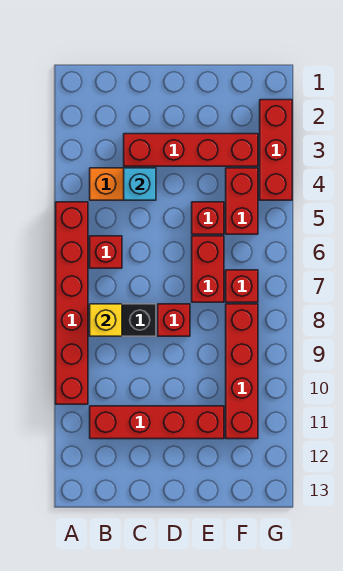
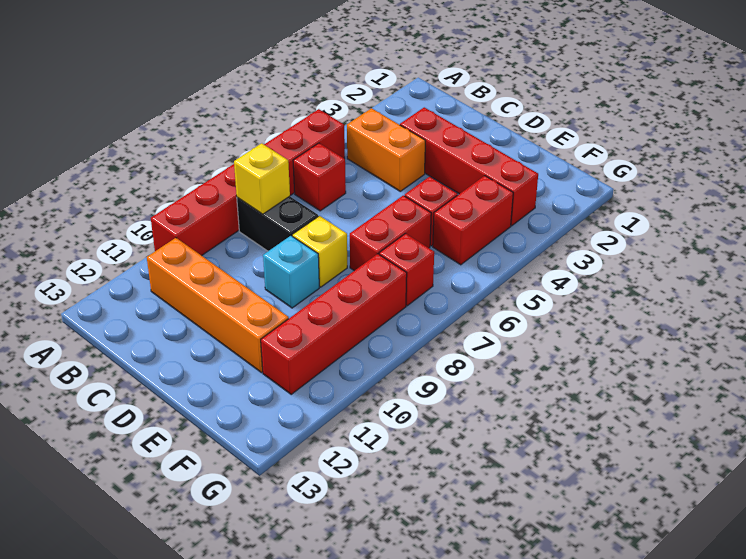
red brick B11:E11 level 1 -> orange brick B11:E11 level 1
cyan brick C4 level 2 -> cyan brick D9 level 1
red brick D8 level 1 -> yellow brick D8 level 1
red brick G2:G4 level 1 -> none

